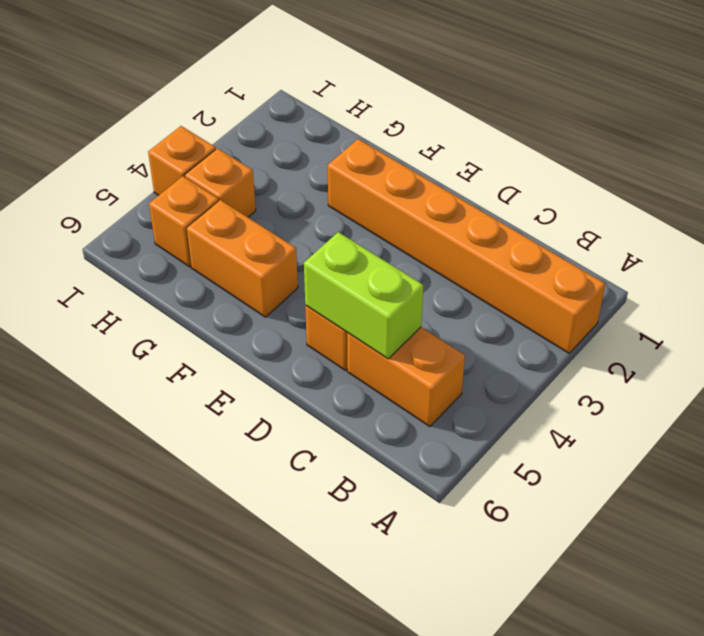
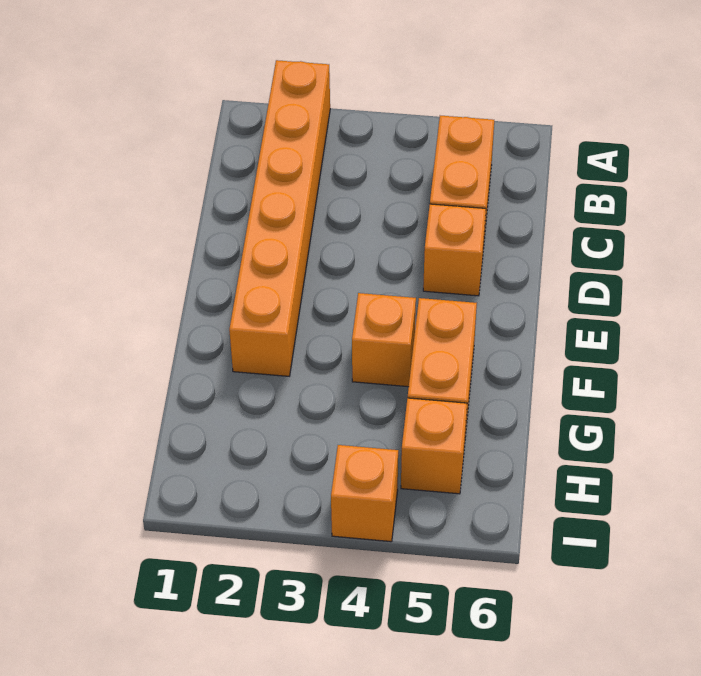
lime brick C5:D5 level 2 -> none
orange brick H4 level 1 -> orange brick F4 level 1

